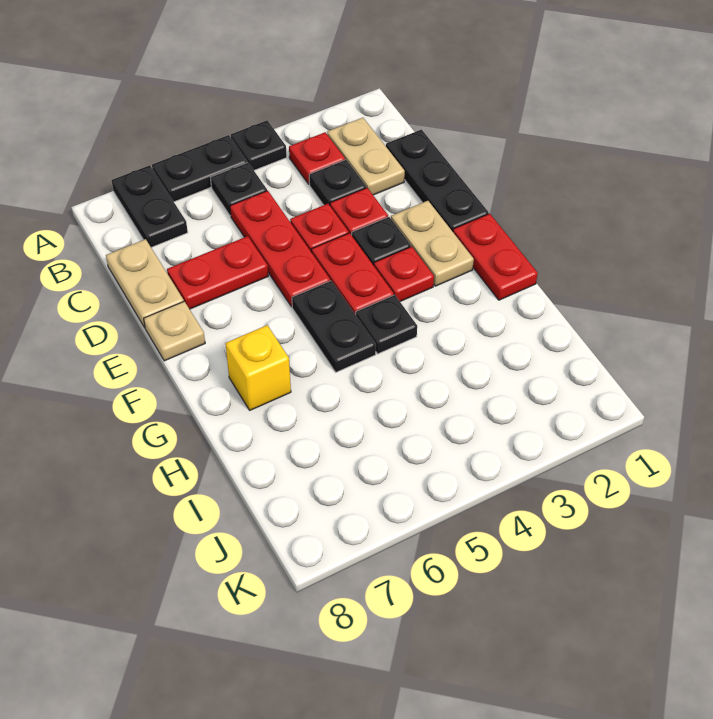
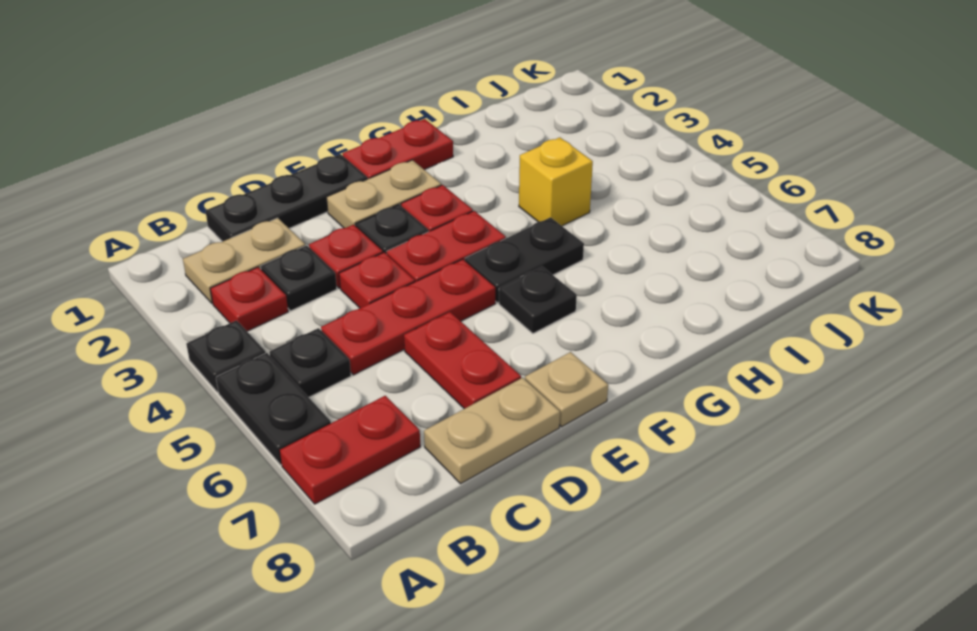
black plate A7:B7 level 1 -> red plate A7:B7 level 1
black plate G4 level 1 -> black plate F6 level 1
yellow brick G7 level 1 -> yellow brick H4 level 1

